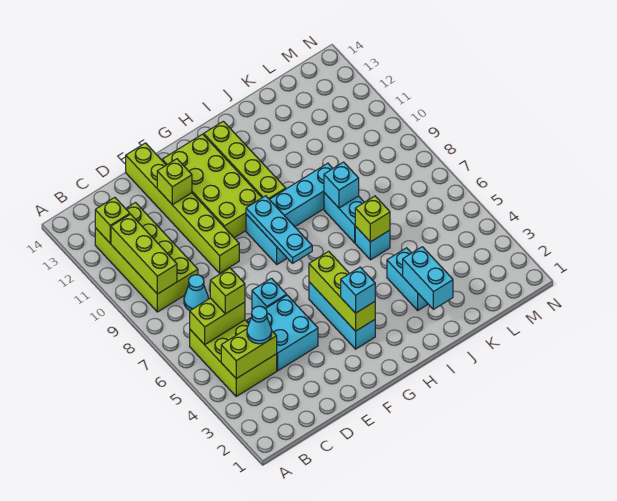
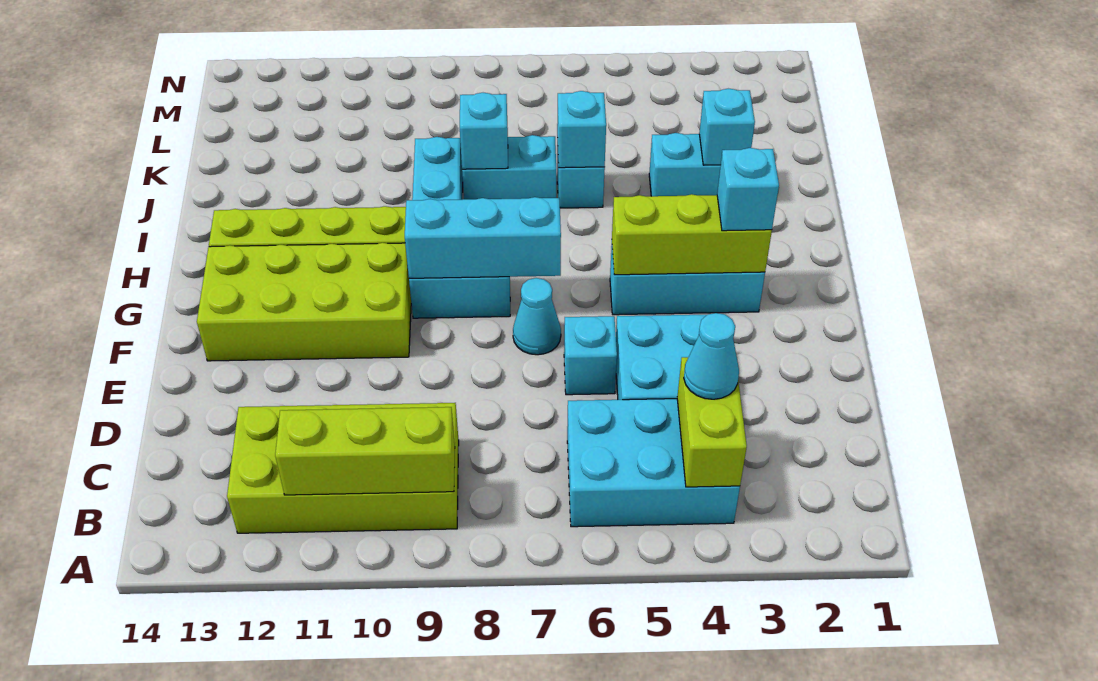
lime brick B4:C6 level 1 -> cyan brick B4:C6 level 1
lime brick B6:C6 level 2 -> none
lime brick B12 level 2 -> none
lime brick C6 level 3 -> none
cyan cone C8 level 1 -> cyan cone F7 level 1
lime brick E9:E14 level 1 -> none
lime brick E12 level 2 -> none
cyan plate G7:G9 level 2 -> cyan brick G7:G9 level 2
cyan brick J2:J3 level 2 -> cyan brick J3 level 2
lime brick J6 level 2 -> cyan brick J6 level 2

